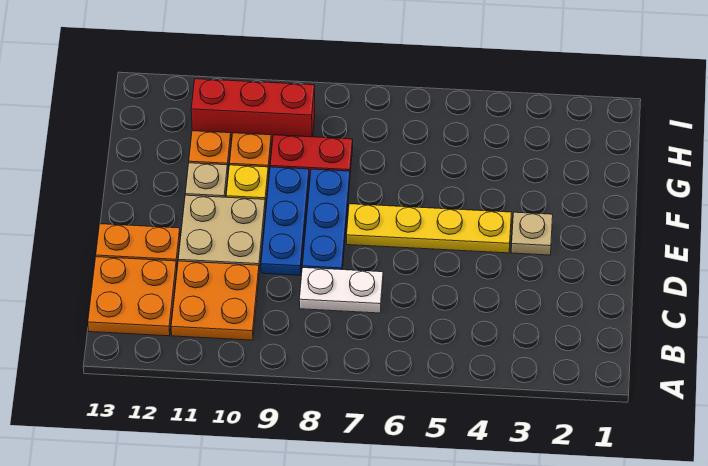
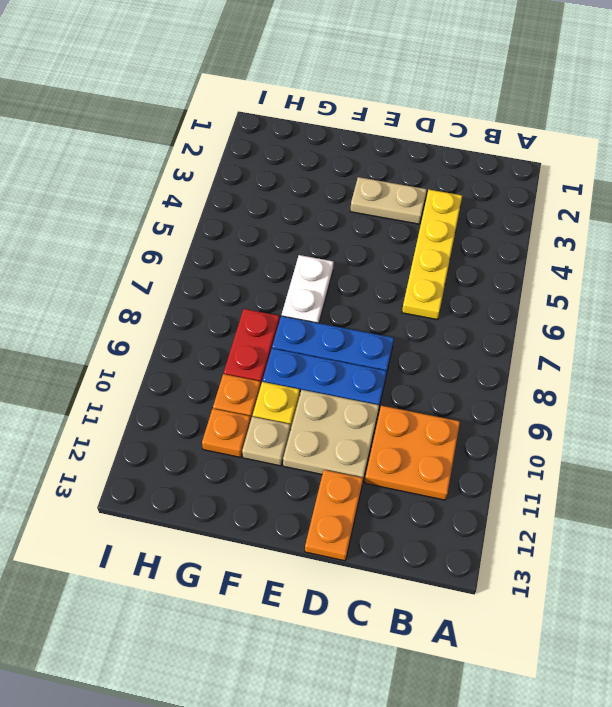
orange plate B12:C13 level 1 -> none
white plate C7:C8 level 1 -> white plate F6:F7 level 1
tan plate E3 level 1 -> tan plate D3:E3 level 1
yellow plate E4:E7 level 1 -> yellow plate C3:C6 level 1
red brick H9:H11 level 1 -> none

